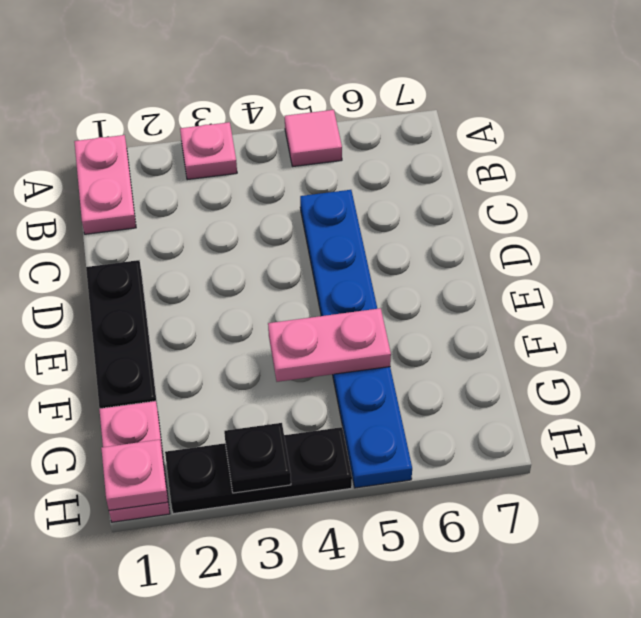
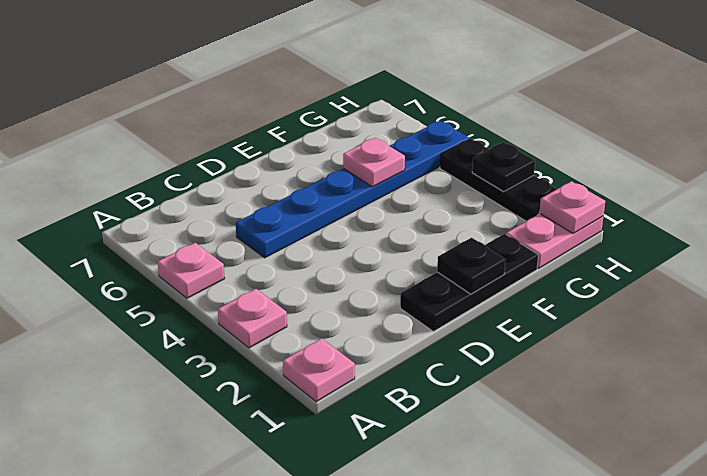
pink plate A1:B1 level 1 -> pink plate A1 level 1
pink tile A5 level 1 -> pink plate A5 level 1
none -> black plate E1 level 2
pink plate F4:F5 level 2 -> pink plate F5 level 2

